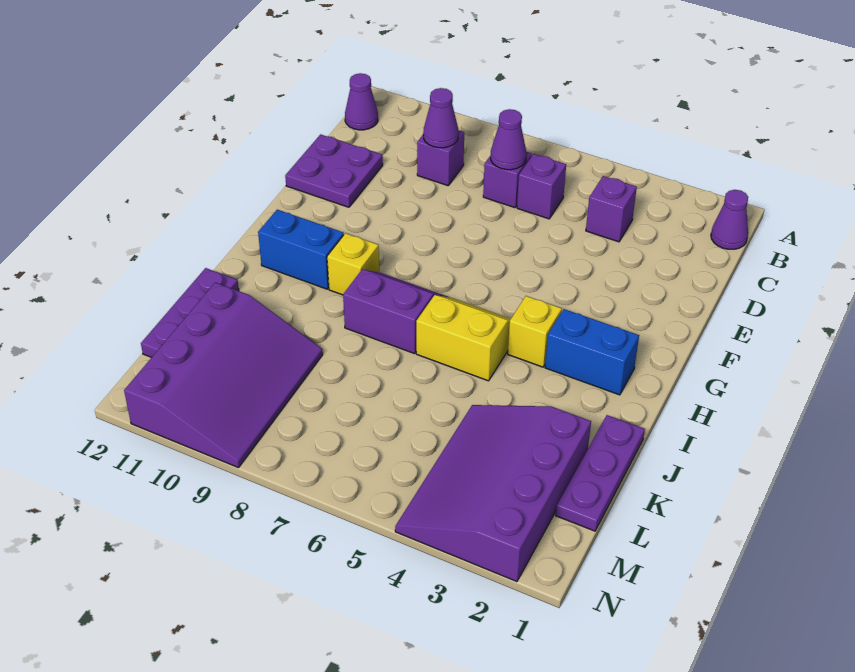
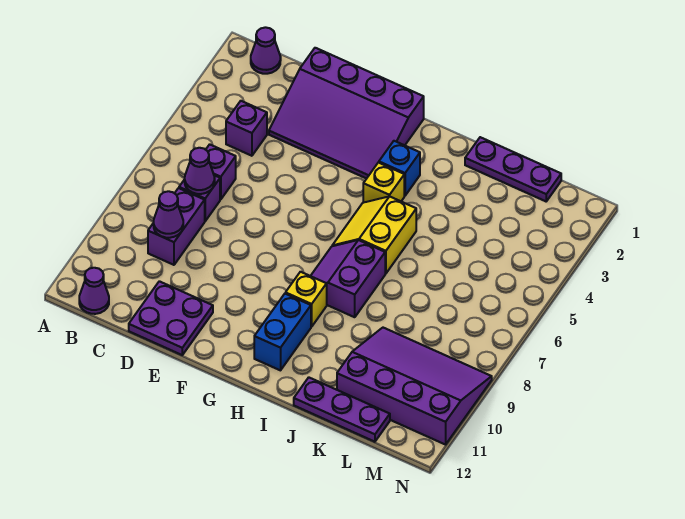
purple brick C9 level 1 -> purple brick C8:C9 level 1
blue brick H2:H3 level 1 -> blue brick H3 level 1
purple slope K2:N4 level 1 top 2 -> purple slope D1:G3 level 1 top 1

